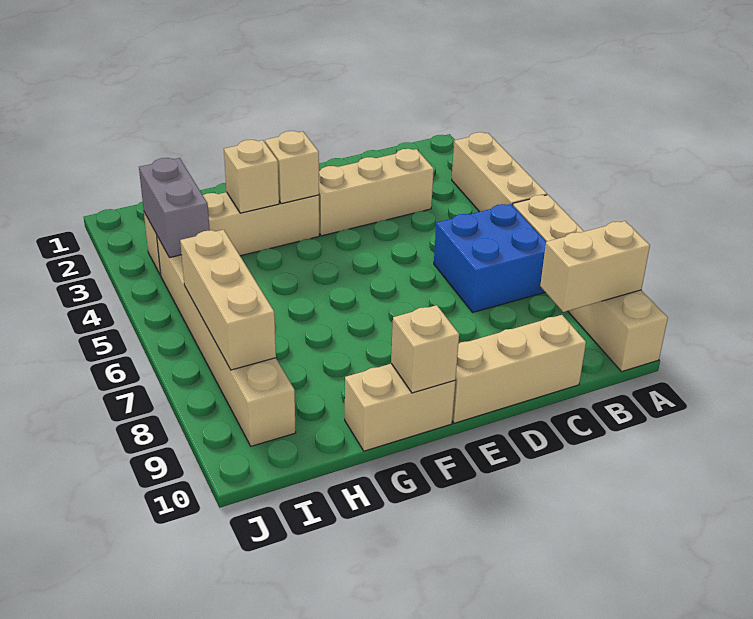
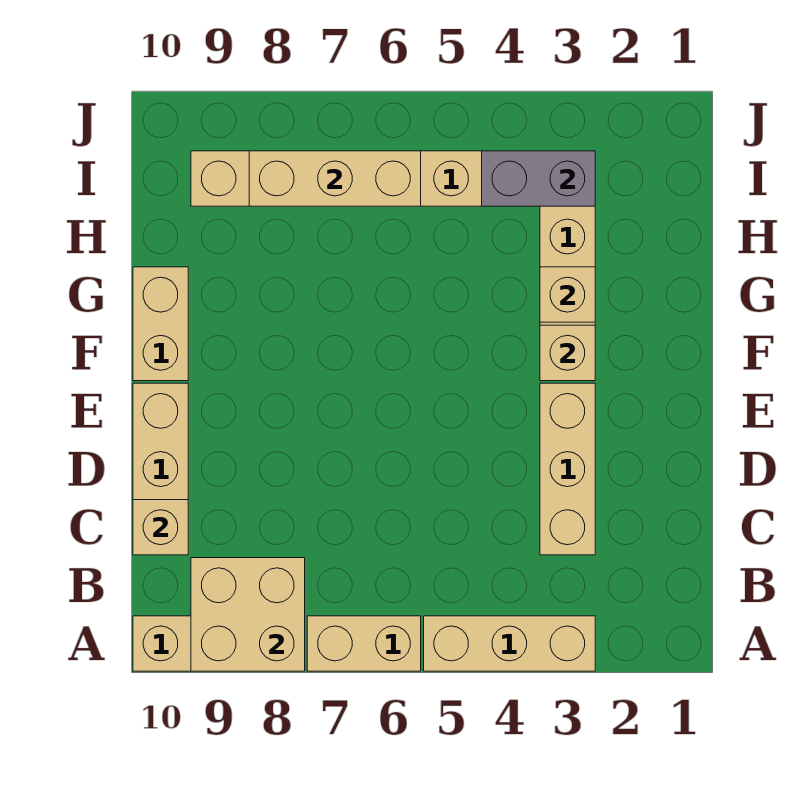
tan brick A9:B9 level 2 -> tan brick A8:B9 level 2
blue brick B6:C7 level 1 -> none
tan brick F10 level 2 -> tan brick C10 level 2

